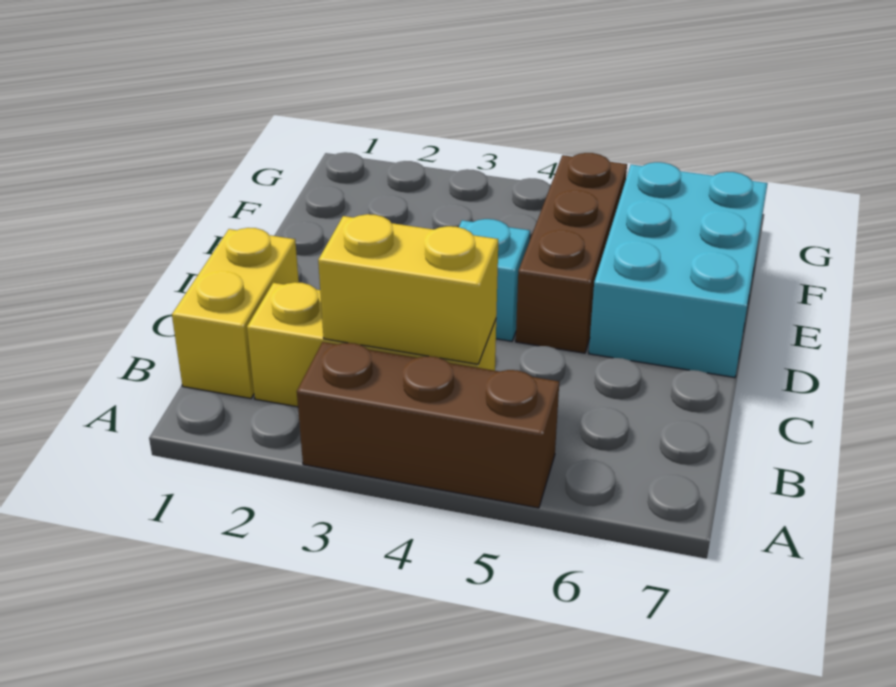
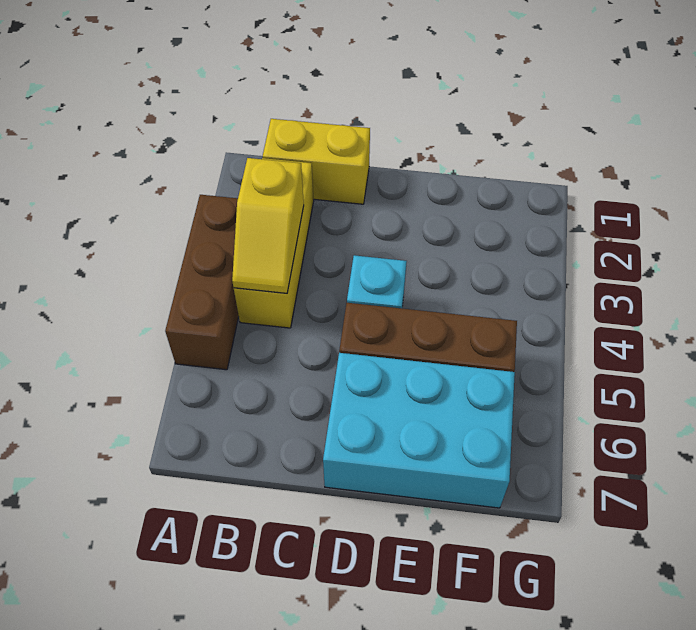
yellow brick B3:B4 level 2 -> yellow slope B3:B4 level 2 top 3

